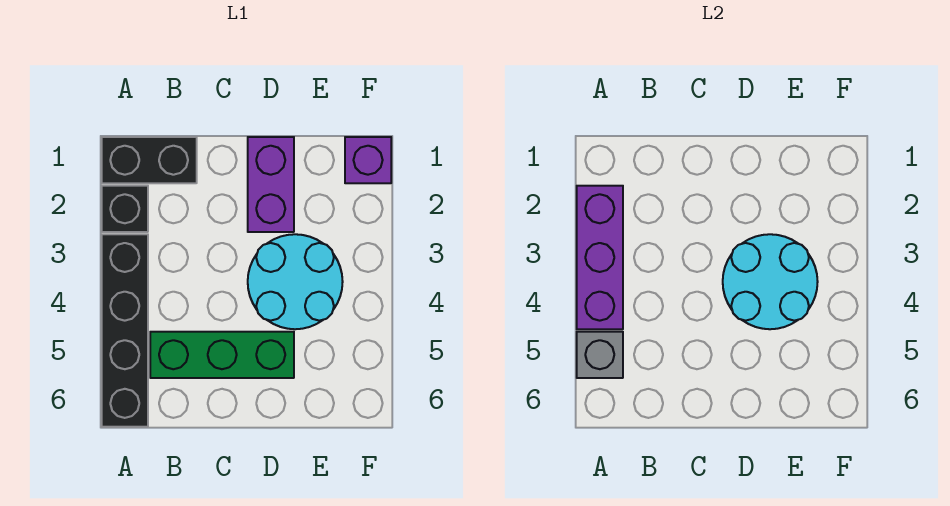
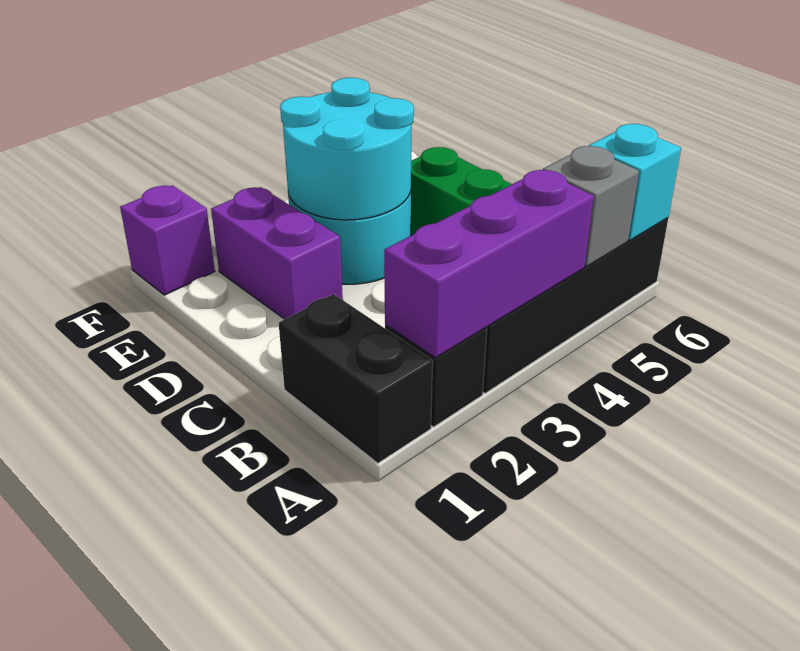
none -> cyan brick A6 level 2
purple brick D1:D2 level 1 -> purple brick D2:E2 level 1

